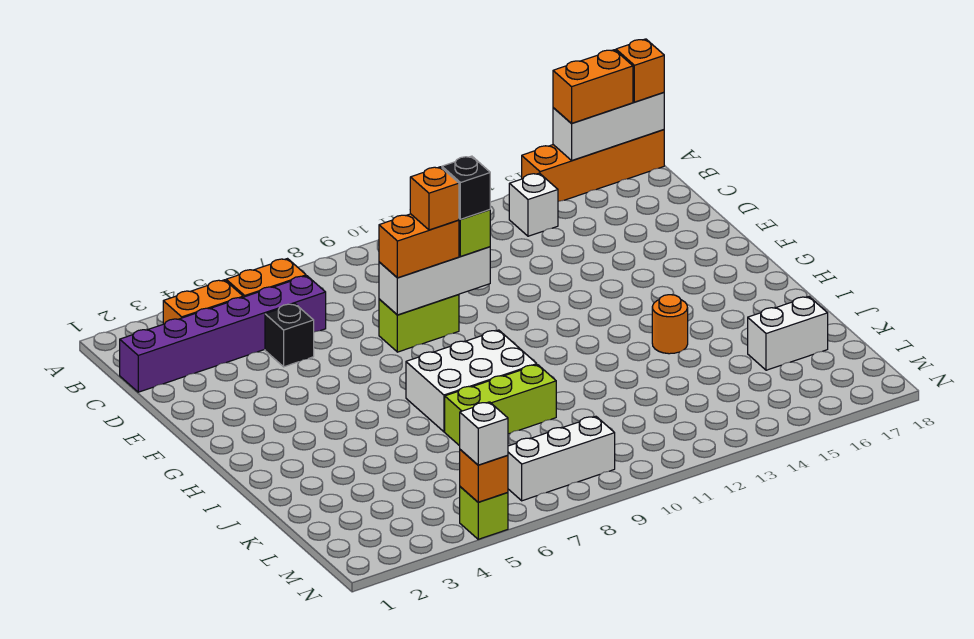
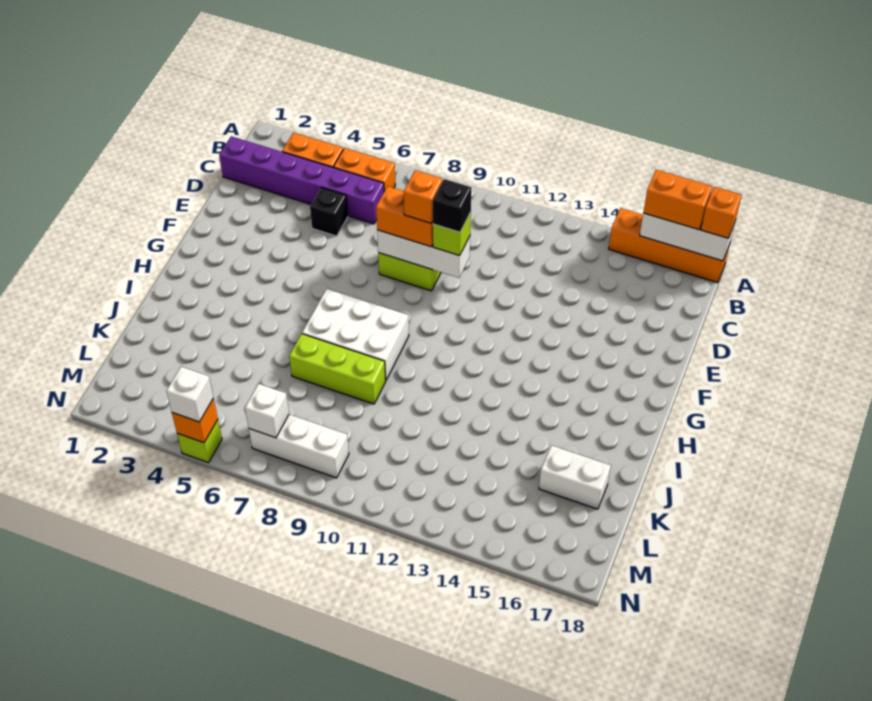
white brick B14 level 1 -> white brick M7 level 2
orange round brick I14 level 1 -> none

